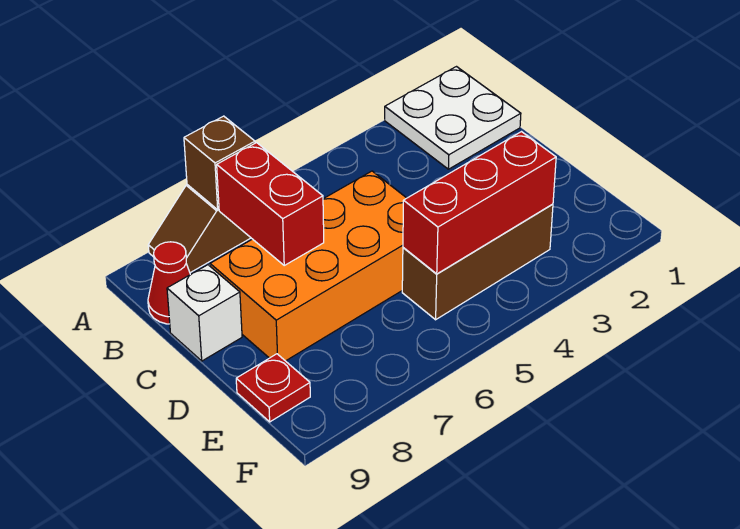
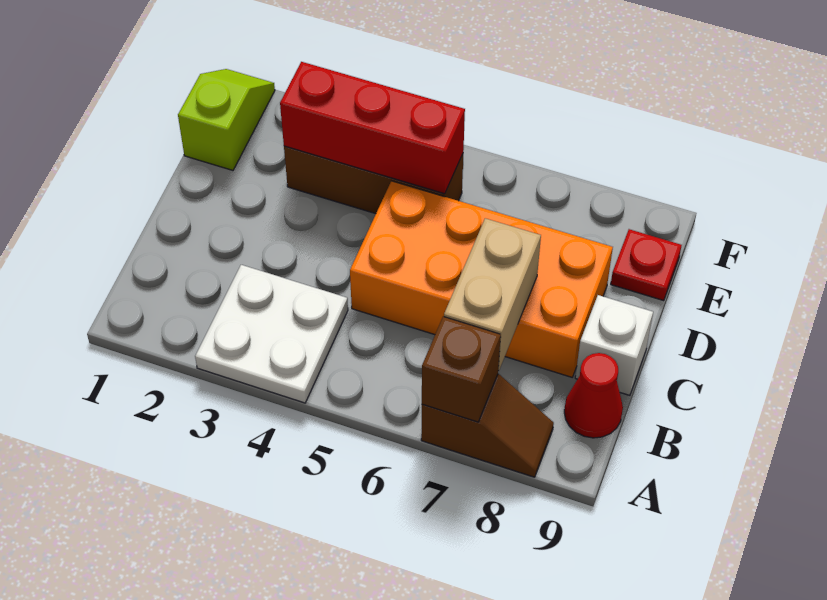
white plate A1:B2 level 1 -> white plate A3:B4 level 1
red brick B7:C7 level 2 -> tan brick B7:C7 level 2
none -> lime slope E1:F1 level 1 top E

